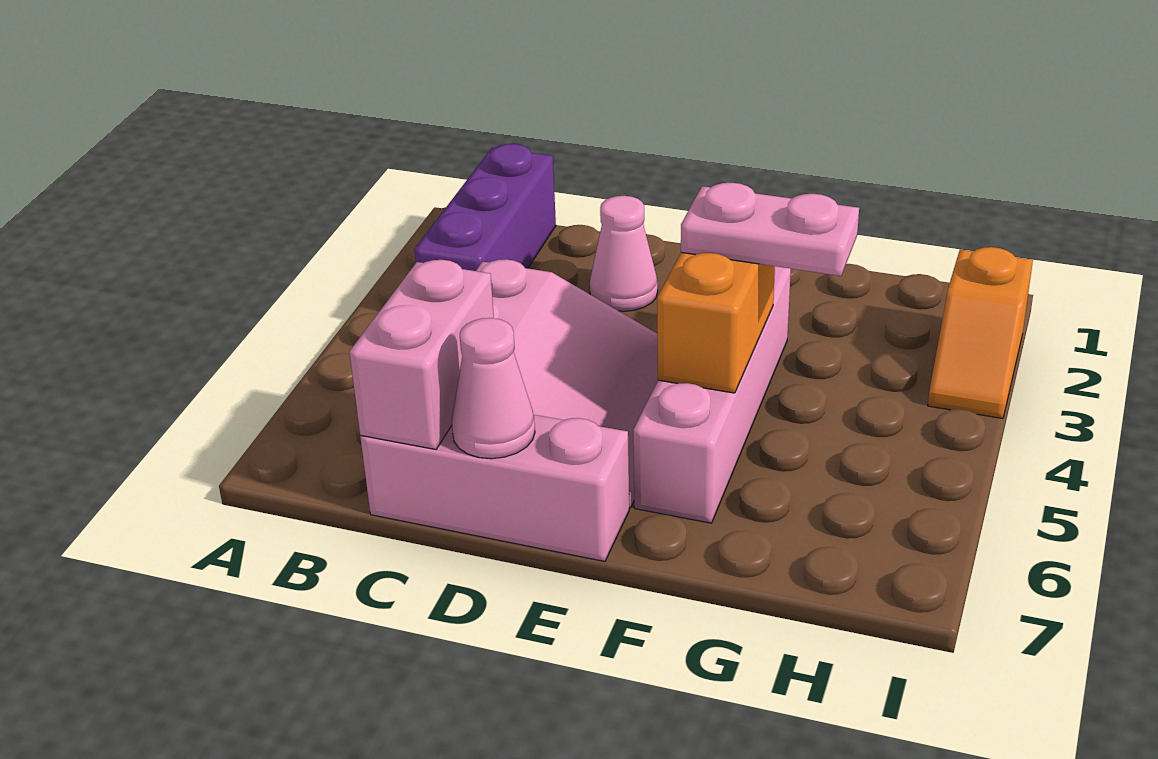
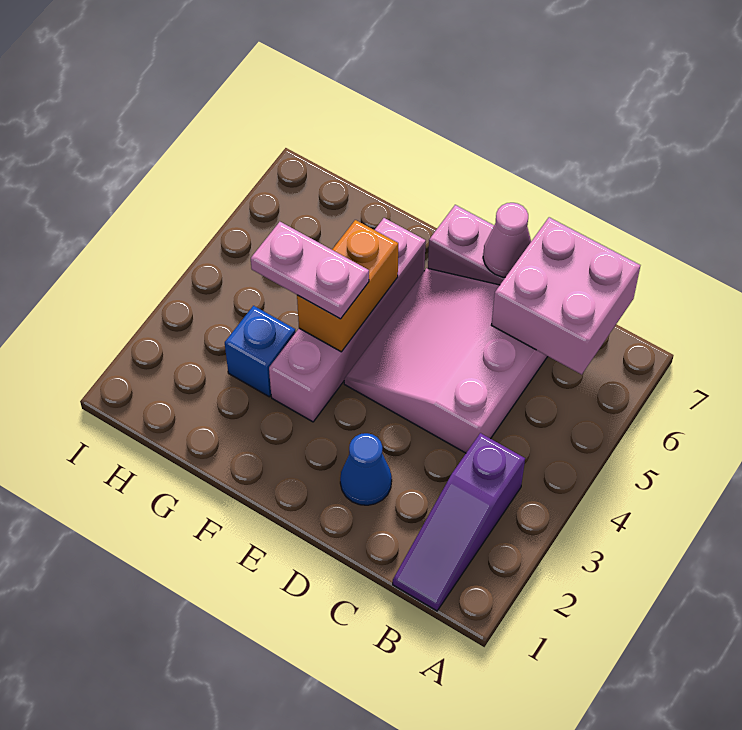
purple brick B1:B3 level 1 -> purple slope B1:B3 level 1 top 3
pink brick C6:C7 level 2 -> pink brick B6:C7 level 2
pink cone D2 level 1 -> blue cone D2 level 1
none -> blue brick G3 level 1
orange slope I2:I3 level 1 top 2 -> none

